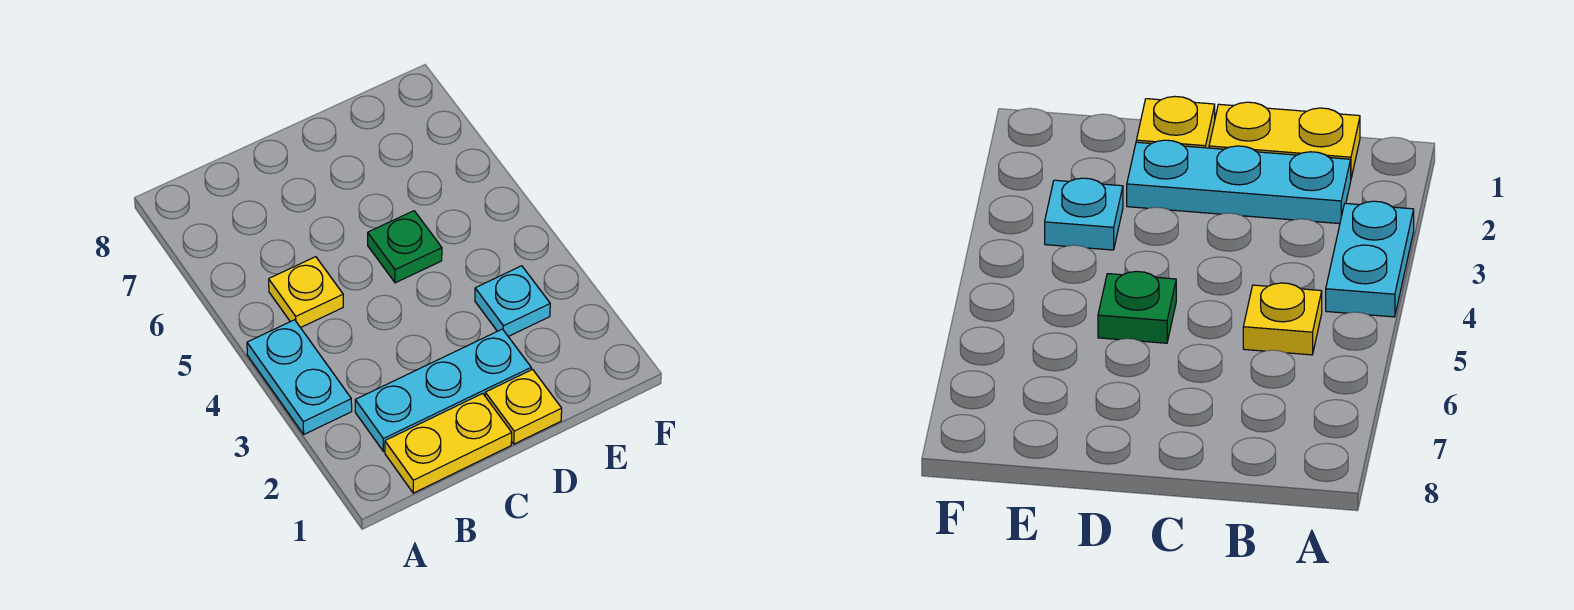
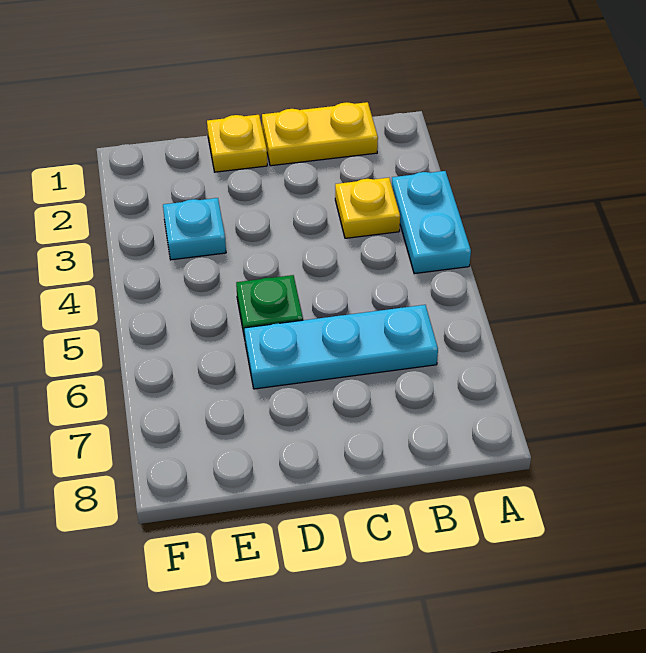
cyan plate B2:D2 level 1 -> cyan plate B6:D6 level 1
yellow plate B5 level 1 -> yellow plate B3 level 1

